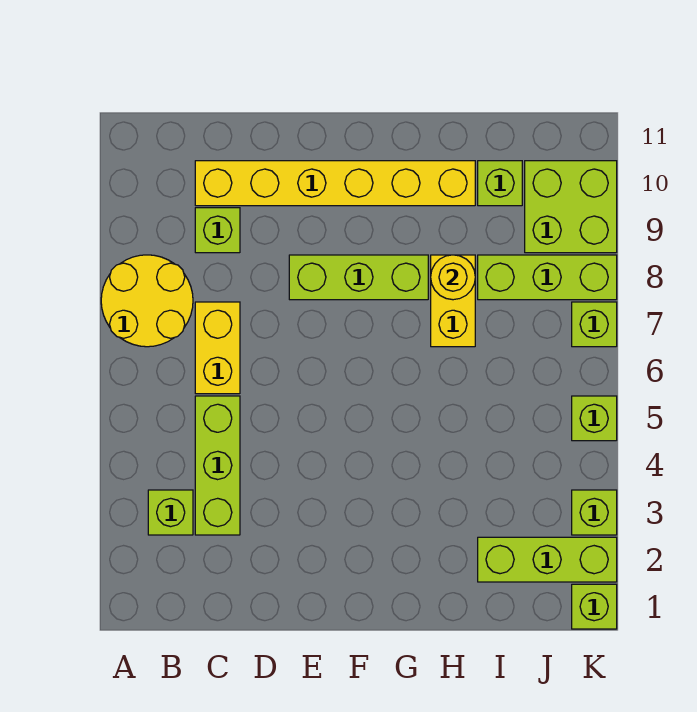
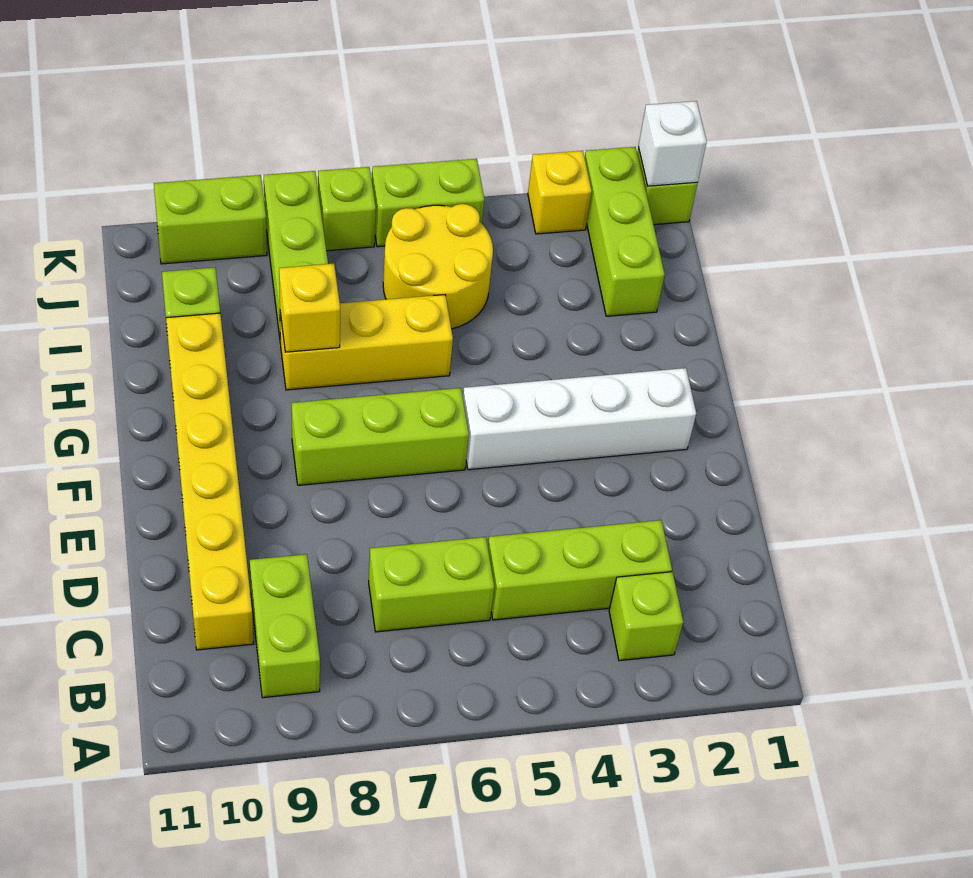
yellow round brick A7:B8 level 1 -> yellow round brick I5:J6 level 1
yellow brick C6:C7 level 1 -> lime brick C6:C7 level 1
lime brick C9 level 1 -> lime brick B9:C9 level 1
lime brick E8:G8 level 1 -> lime brick F6:F8 level 1
none -> white brick F2:F5 level 1
yellow brick H7:H8 level 1 -> yellow brick H6:H8 level 1
yellow round brick H8 level 2 -> yellow brick H8 level 2
lime brick J9:K10 level 1 -> lime brick K9:K10 level 1
none -> white brick K1 level 2
lime brick K3 level 1 -> yellow brick K3 level 1
lime brick K5 level 1 -> lime brick K5:K6 level 1

